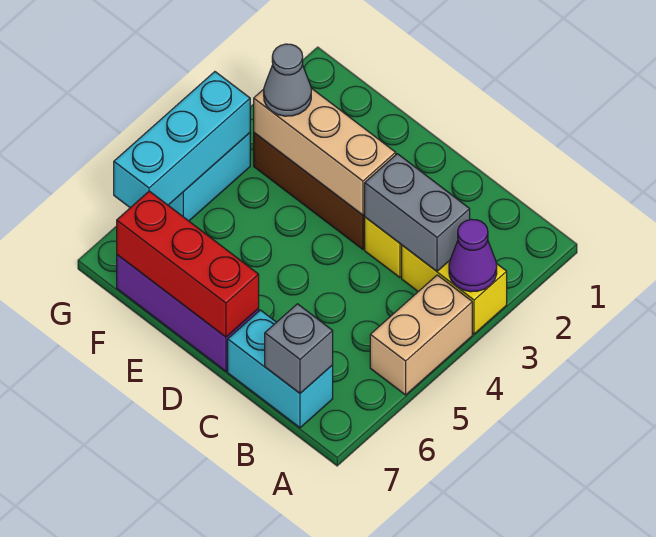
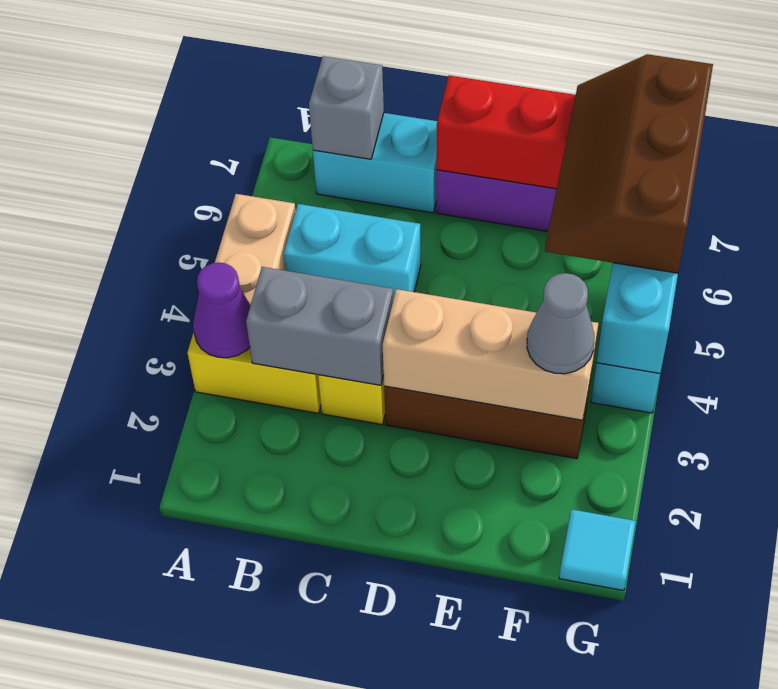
none -> cyan brick B5:C5 level 1
none -> brown slope F5:G7 level 3 top G
none -> cyan tile G1 level 1

